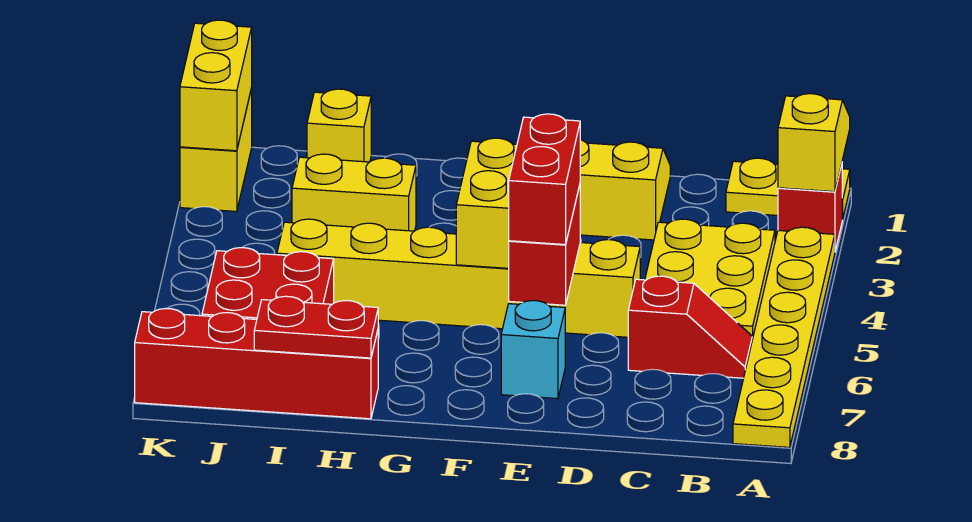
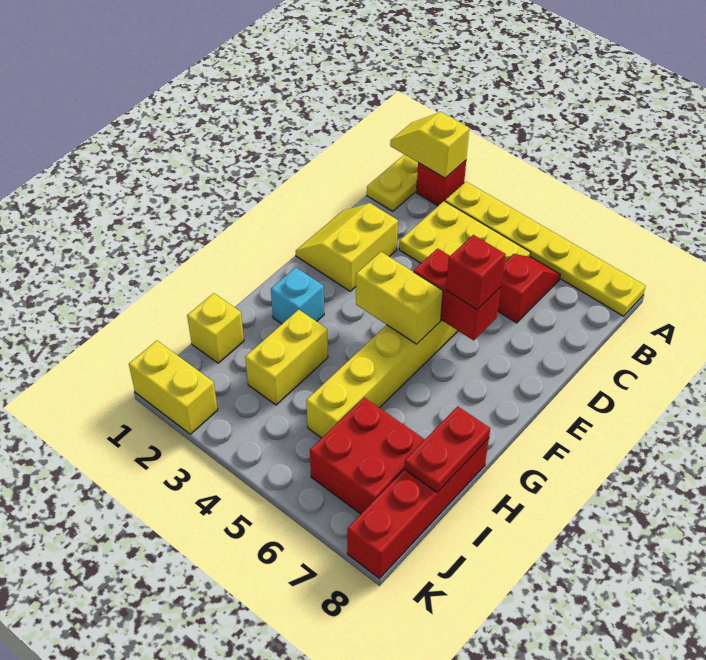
red brick E5:E6 level 3 -> red brick E6 level 3
cyan brick E7 level 1 -> cyan brick G2 level 1
yellow brick K1:K2 level 2 -> none

